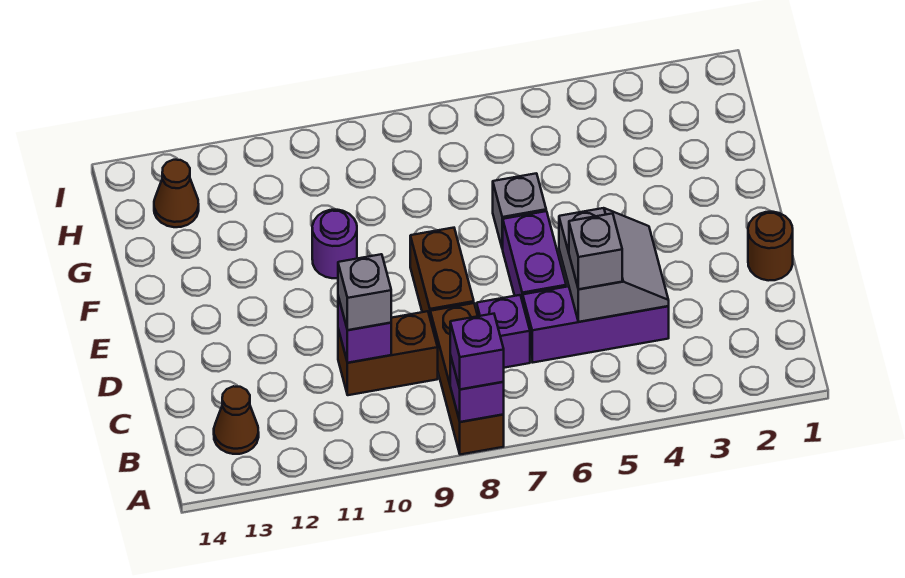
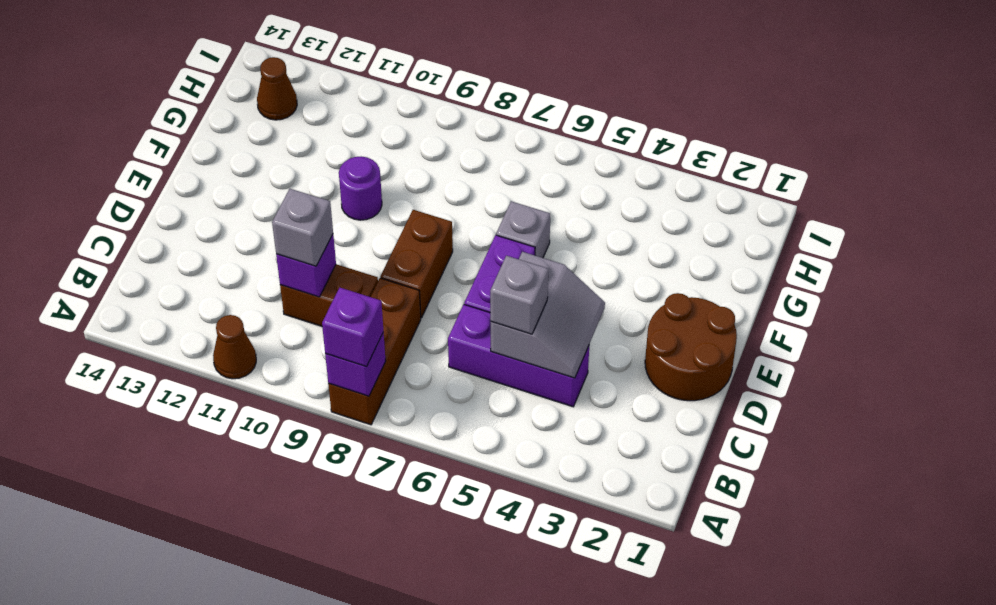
brown cone B13 level 1 -> brown cone A11 level 1
purple brick C7 level 1 -> none
brown round brick D1 level 1 -> brown round brick D1:E2 level 1

